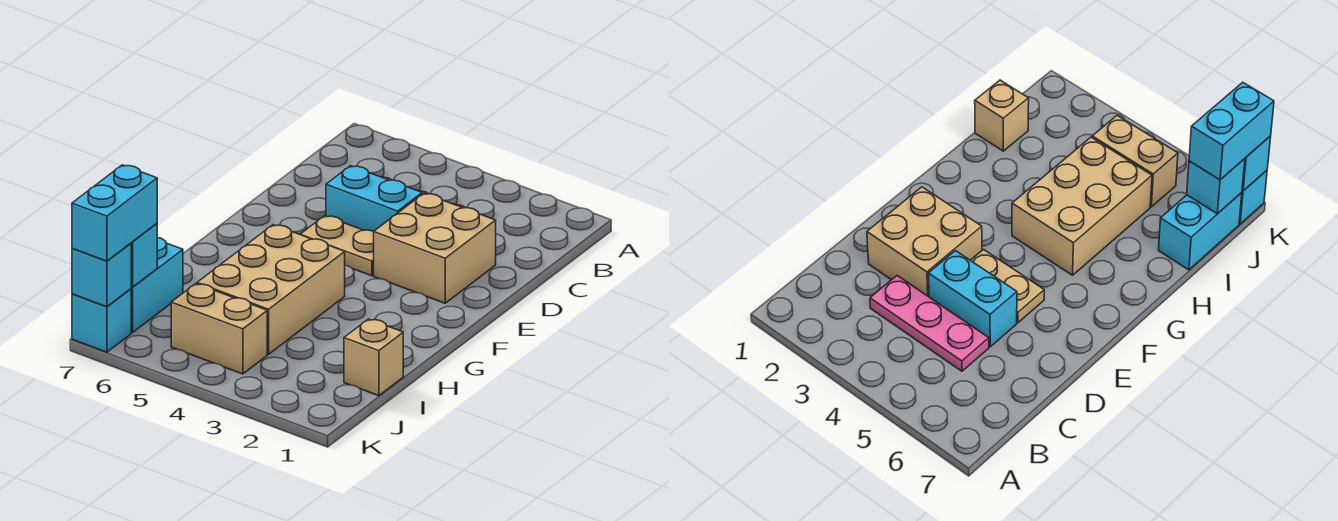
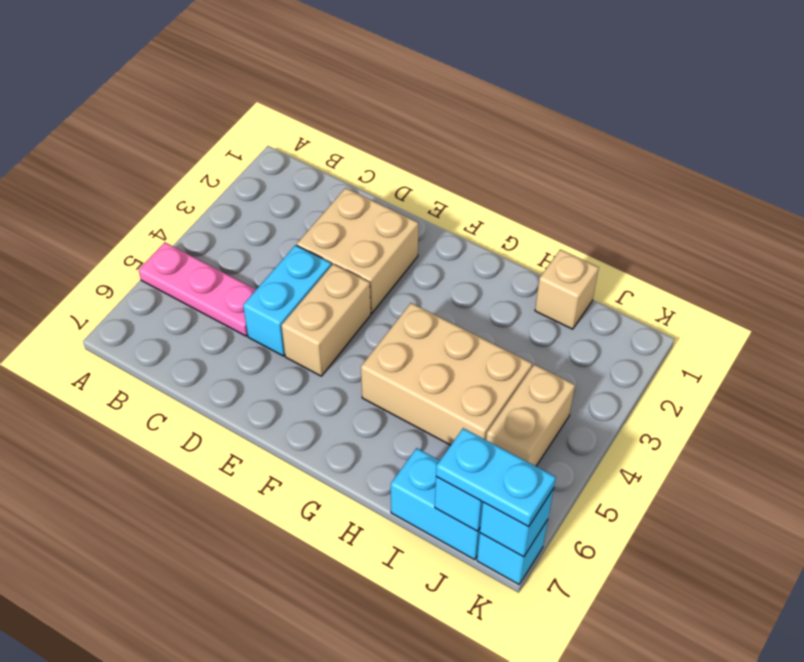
pink plate C3:C5 level 1 -> pink plate A5:C5 level 1
tan plate E4:E5 level 1 -> tan brick E4:E5 level 1
cyan brick J7:K7 level 3 -> cyan plate J7:K7 level 3

